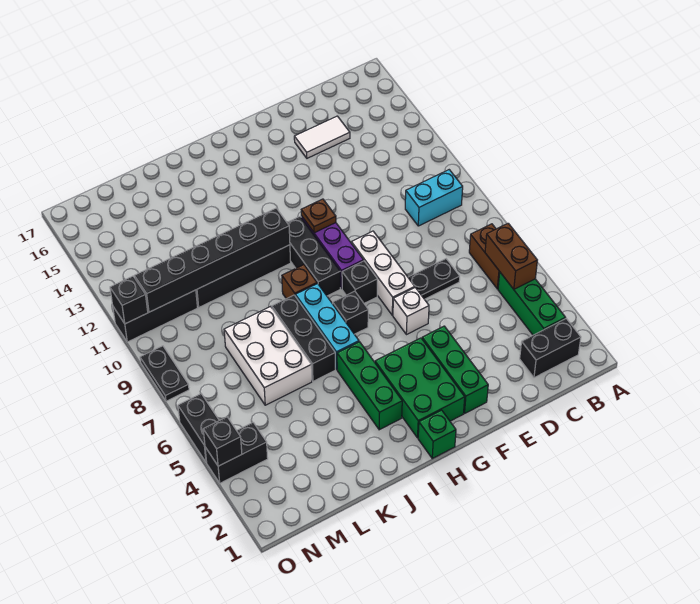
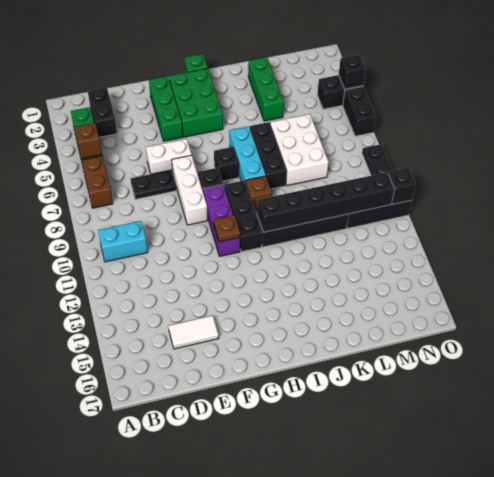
black brick B2:C2 level 1 -> black brick C2:C3 level 1
brown brick B5:B6 level 2 -> brown brick B5 level 2
white brick F6 level 1 -> white brick E6:F6 level 1
green brick I3:I5 level 1 -> green brick K2:K4 level 1

